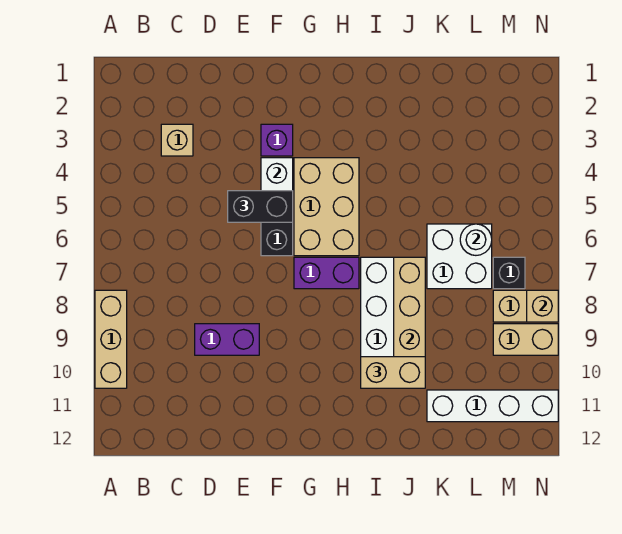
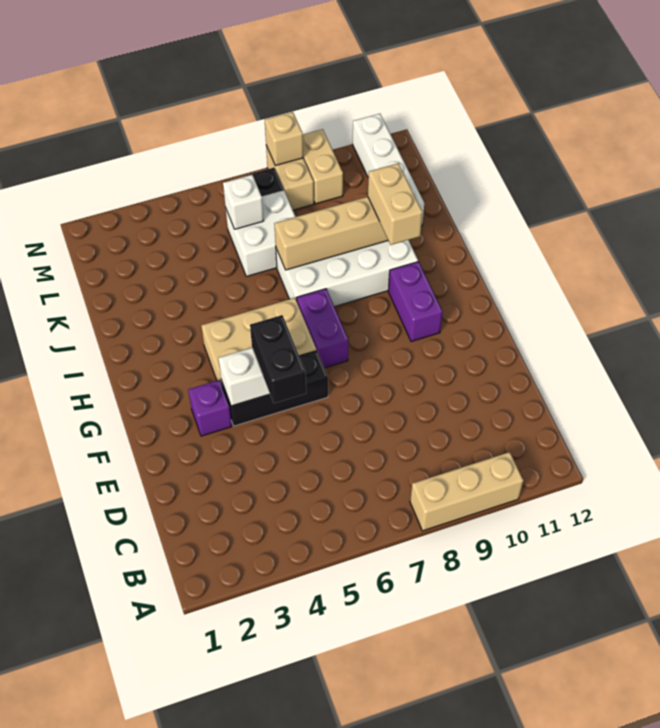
tan brick C3 level 1 -> none
purple brick D9:E9 level 1 -> purple brick G10:H10 level 1
white round brick L6 level 2 -> white brick L6 level 2

